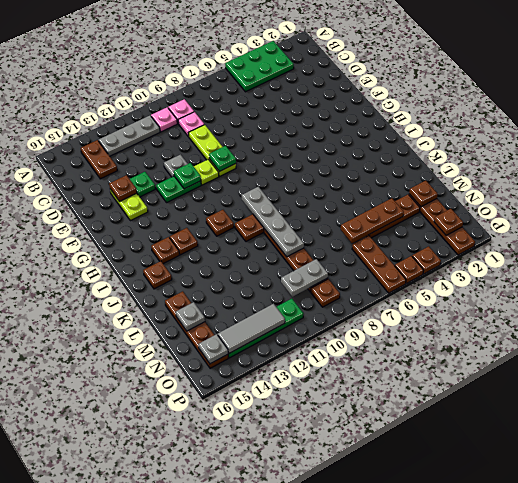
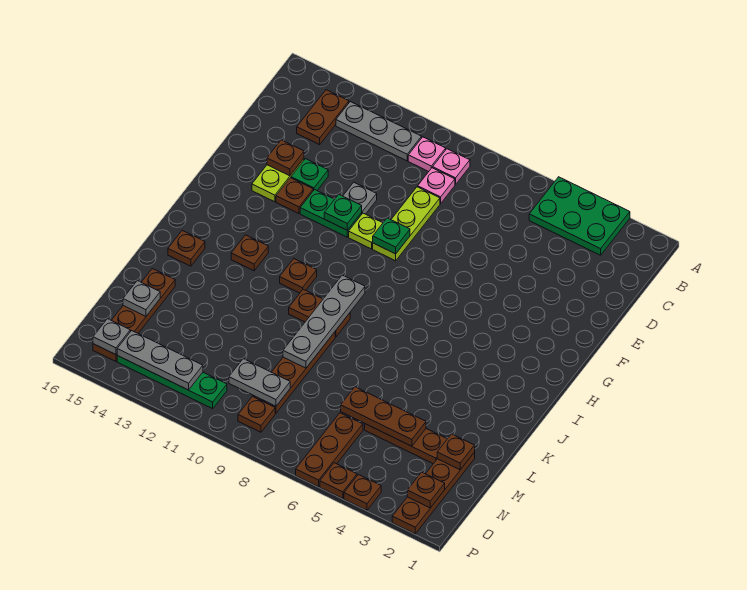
brown plate I14 level 1 -> brown plate F13 level 1
grey tile O12:O14 level 2 -> grey plate O12:O14 level 2

